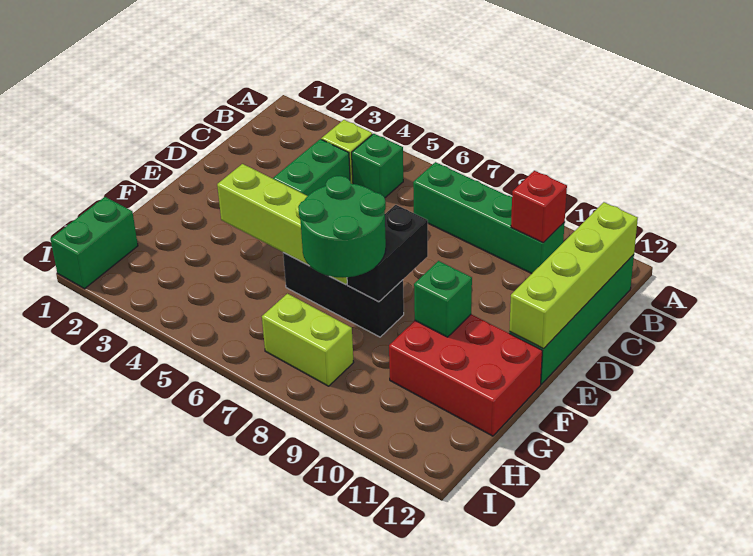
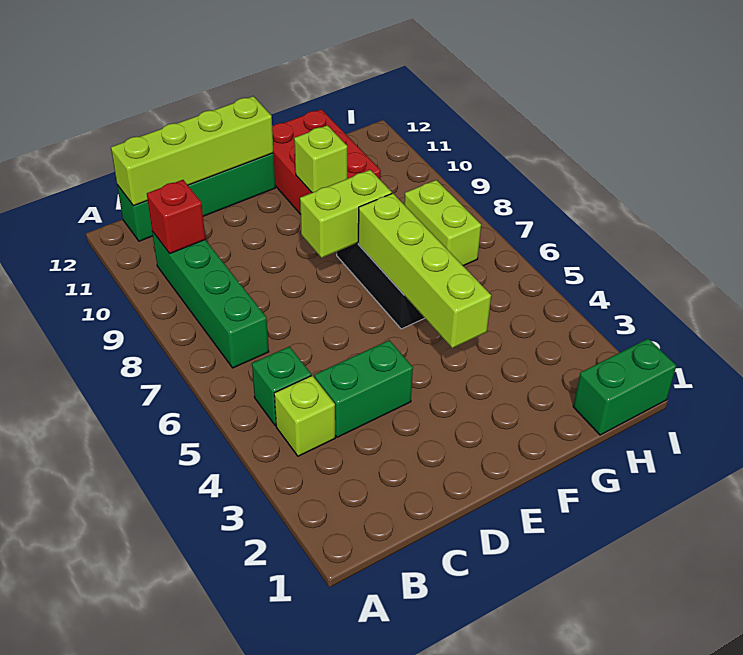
black brick E8:F8 level 2 -> lime brick E8:F8 level 2
green round brick F7:G8 level 3 -> none
green brick F10 level 2 -> lime brick F10 level 2

